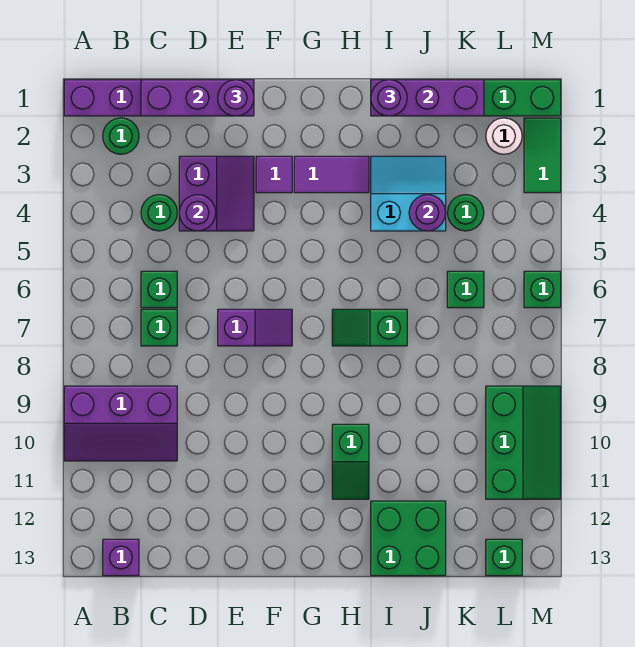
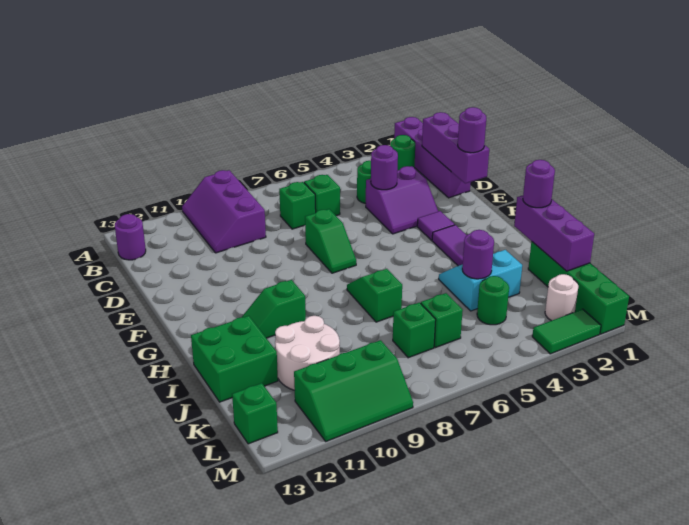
purple brick B13 level 1 -> purple round brick B13 level 1
purple slope E7:F7 level 1 top E -> green slope E7:F7 level 1 top E
cyan slope I3:J4 level 1 top 4 -> cyan slope I3:J4 level 1 top J
none -> white round brick J10:K11 level 1
green brick M6 level 1 -> green brick K7 level 1

